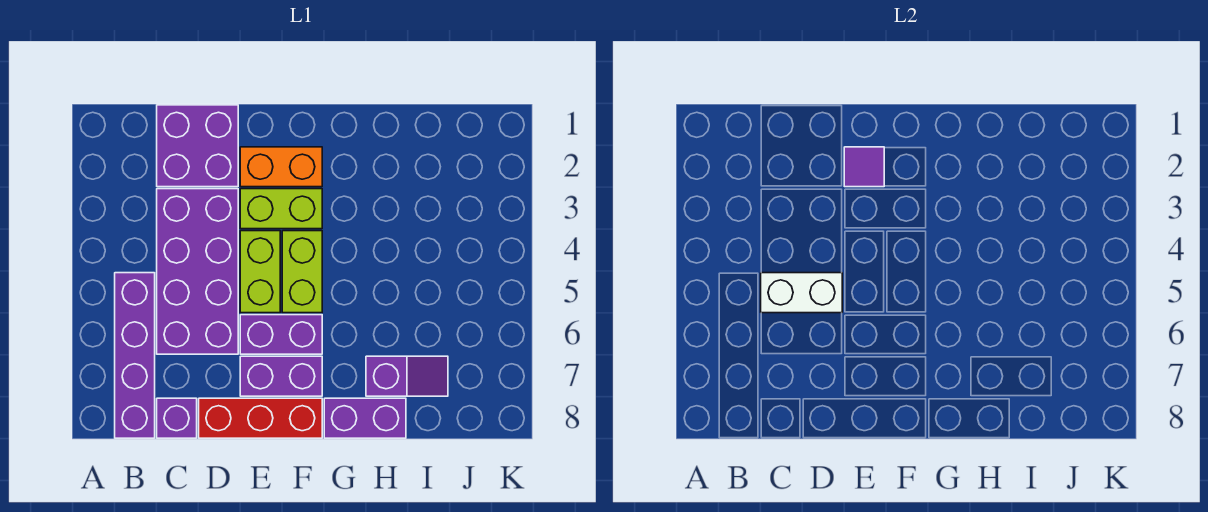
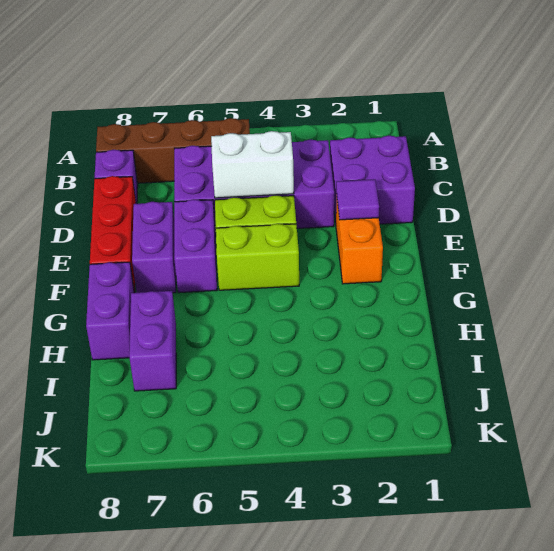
purple brick B5:B8 level 1 -> brown brick B5:B8 level 1
white brick C5:D5 level 2 -> white brick D4:D5 level 2
lime brick E3:F3 level 1 -> none
purple slope H7:I7 level 1 top H -> purple brick H7:I7 level 1

